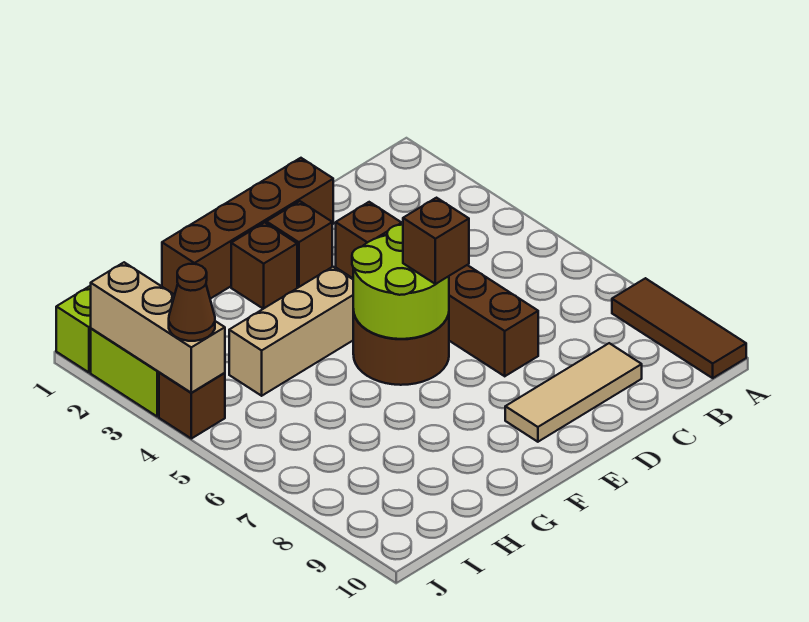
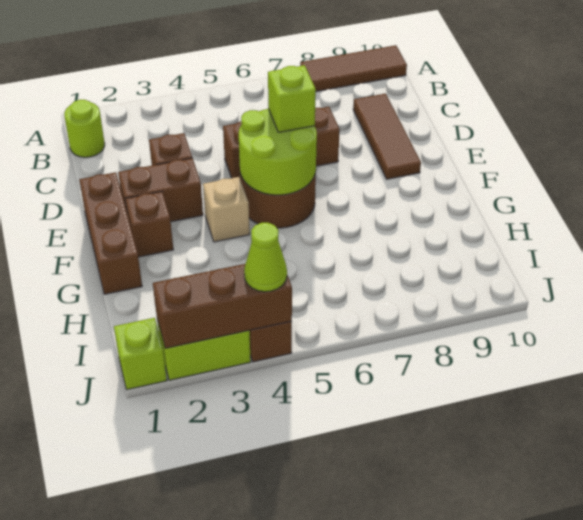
none -> lime round brick B1 level 1
tan tile C9:E9 level 1 -> brown tile C9:E9 level 1
brown brick D1:G1 level 1 -> brown brick E1:G1 level 1
brown brick E2 level 1 -> brown brick E2:E3 level 1
brown brick E6 level 3 -> lime brick E6 level 3
tan brick F4:H4 level 1 -> tan brick F4 level 1
tan brick J2:J4 level 2 -> brown brick J2:J4 level 2
brown cone J4 level 3 -> lime cone J4 level 3

